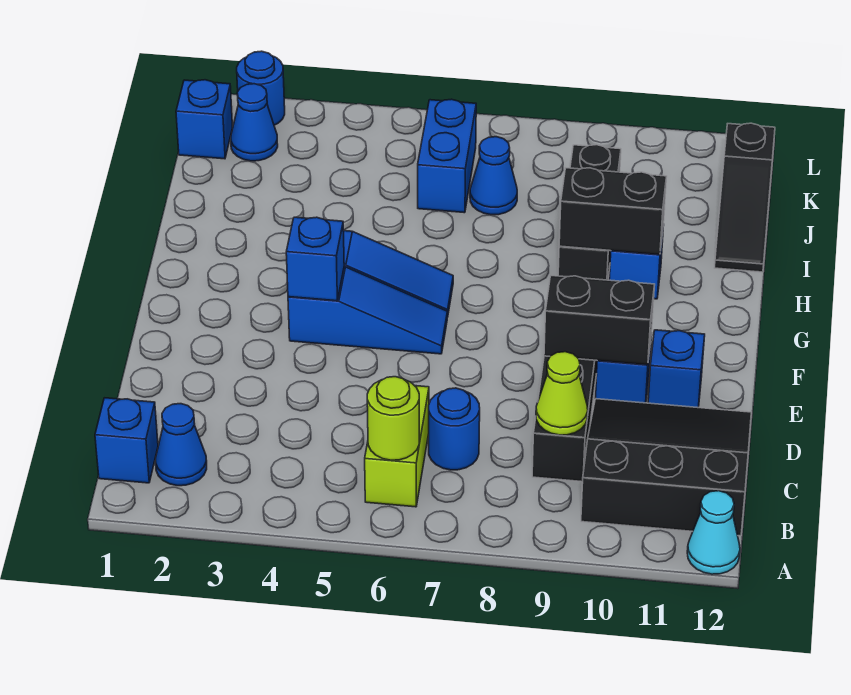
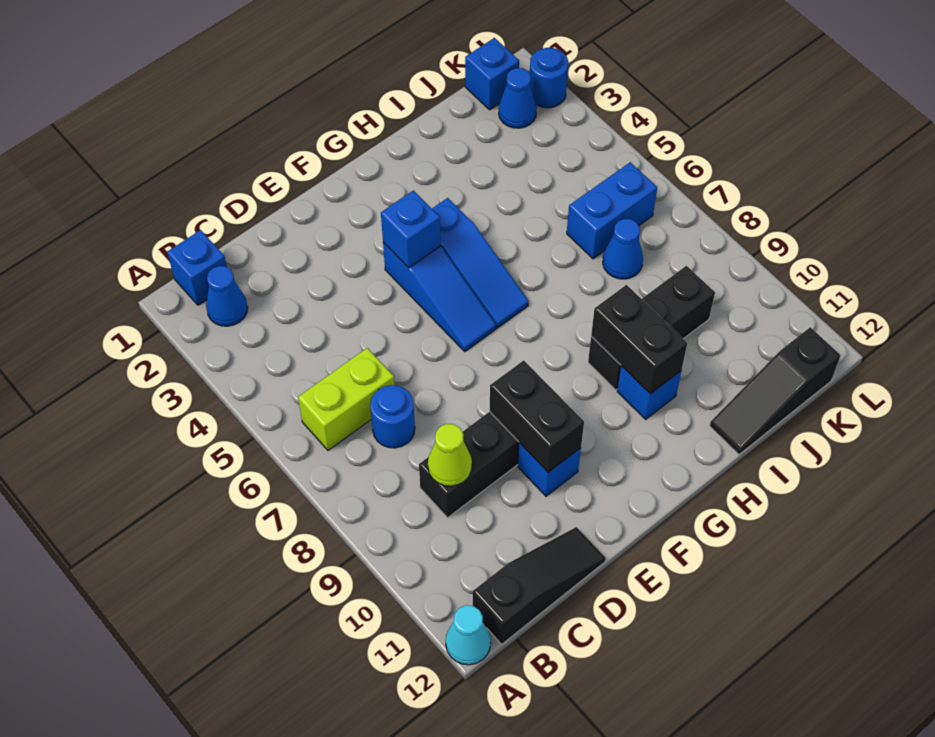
lime round brick B6 level 2 -> none
black slope B10:D12 level 1 top B -> black slope B12:D12 level 1 top B
blue brick E11 level 1 -> none

